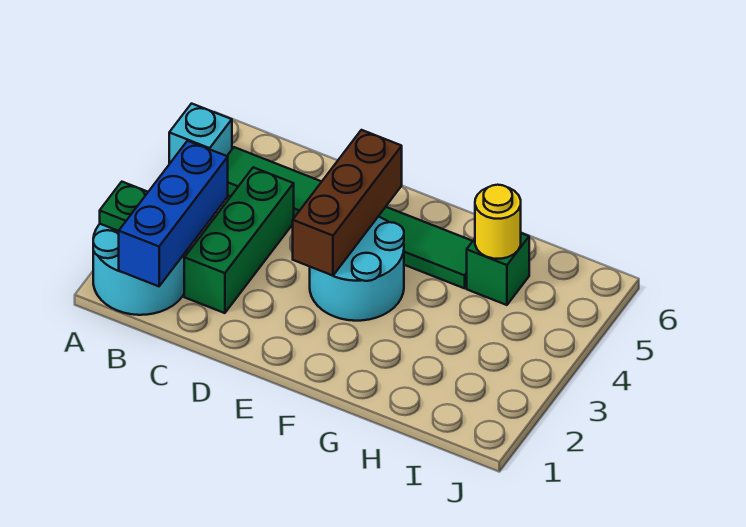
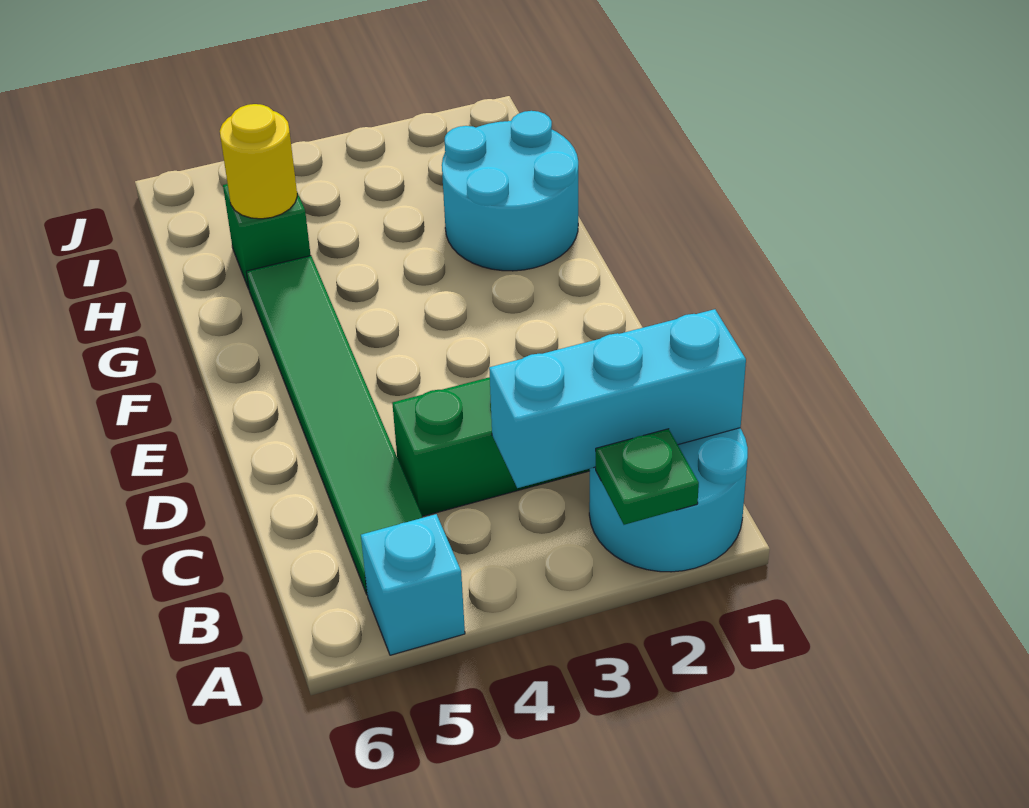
blue brick B1:B3 level 2 -> cyan brick B1:B3 level 2
cyan round brick E3:F4 level 1 -> cyan round brick G1:H2 level 1
brown brick E3:E5 level 2 -> none

